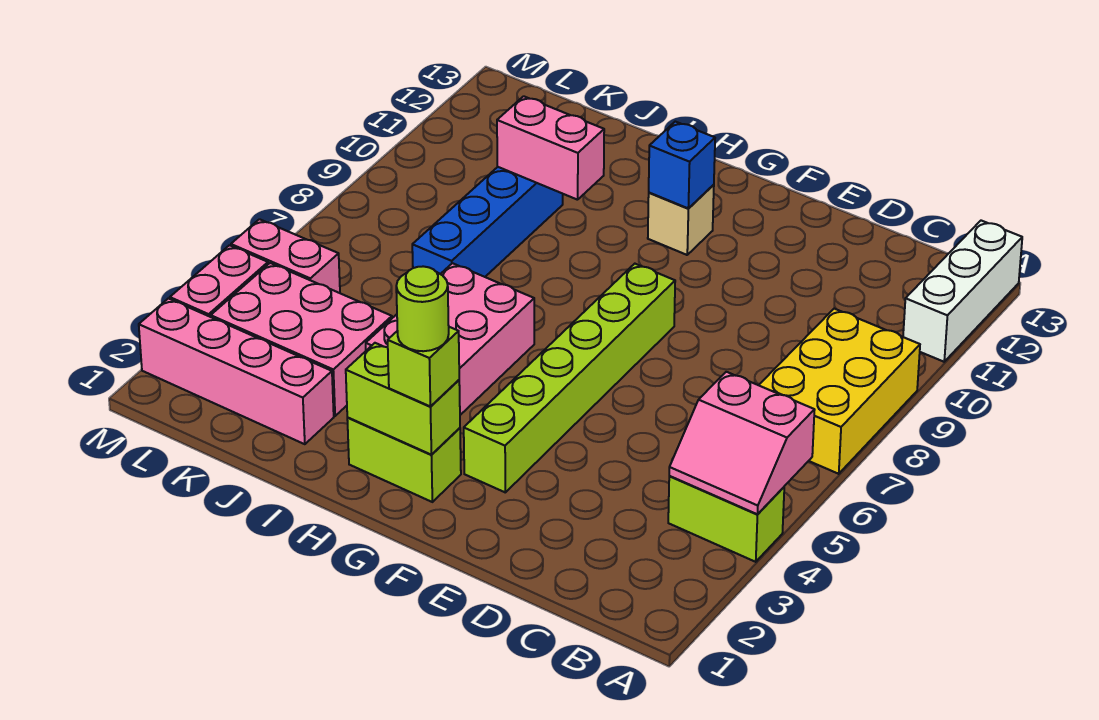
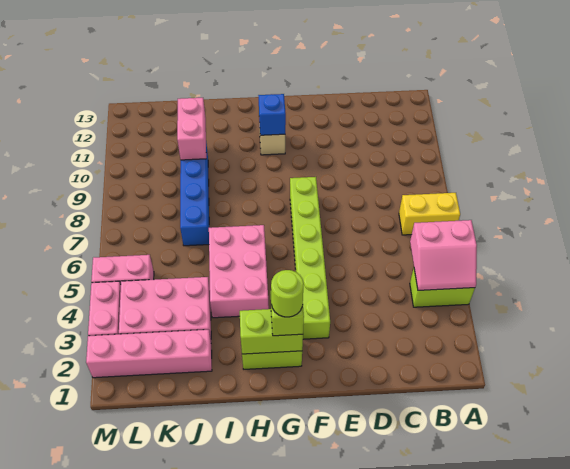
yellow brick A7:B9 level 1 -> yellow brick A7:B7 level 1
white brick A11:A13 level 1 -> none
pink brick I10:J10 level 2 -> pink brick J10:J11 level 2

